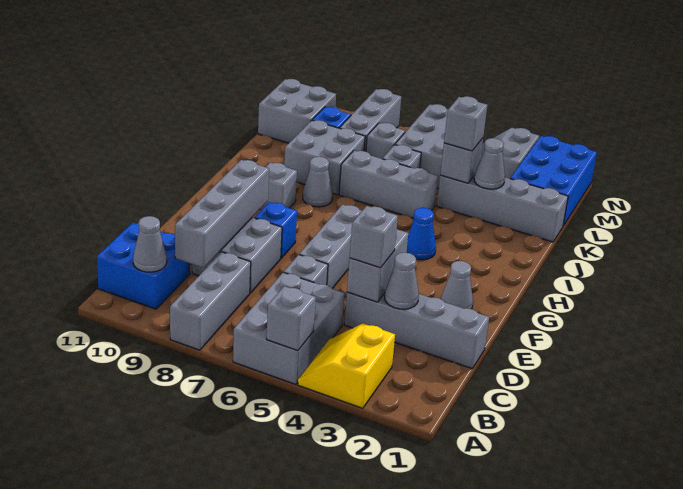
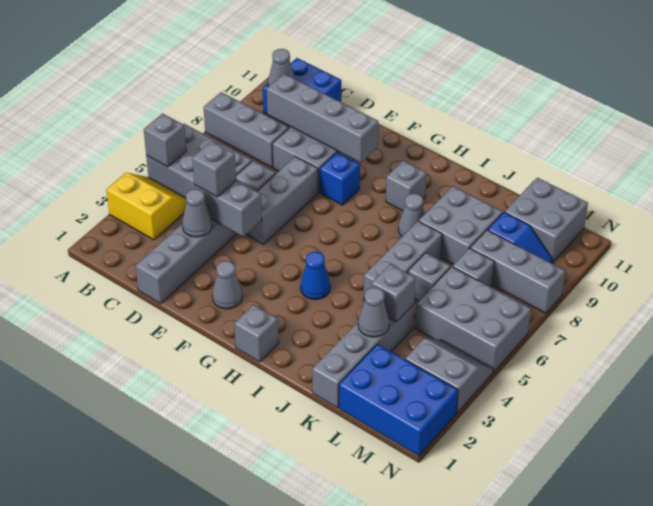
grey brick E6:G6 level 1 -> grey brick E5:E7 level 1
grey brick K4 level 3 -> grey brick H1 level 1

